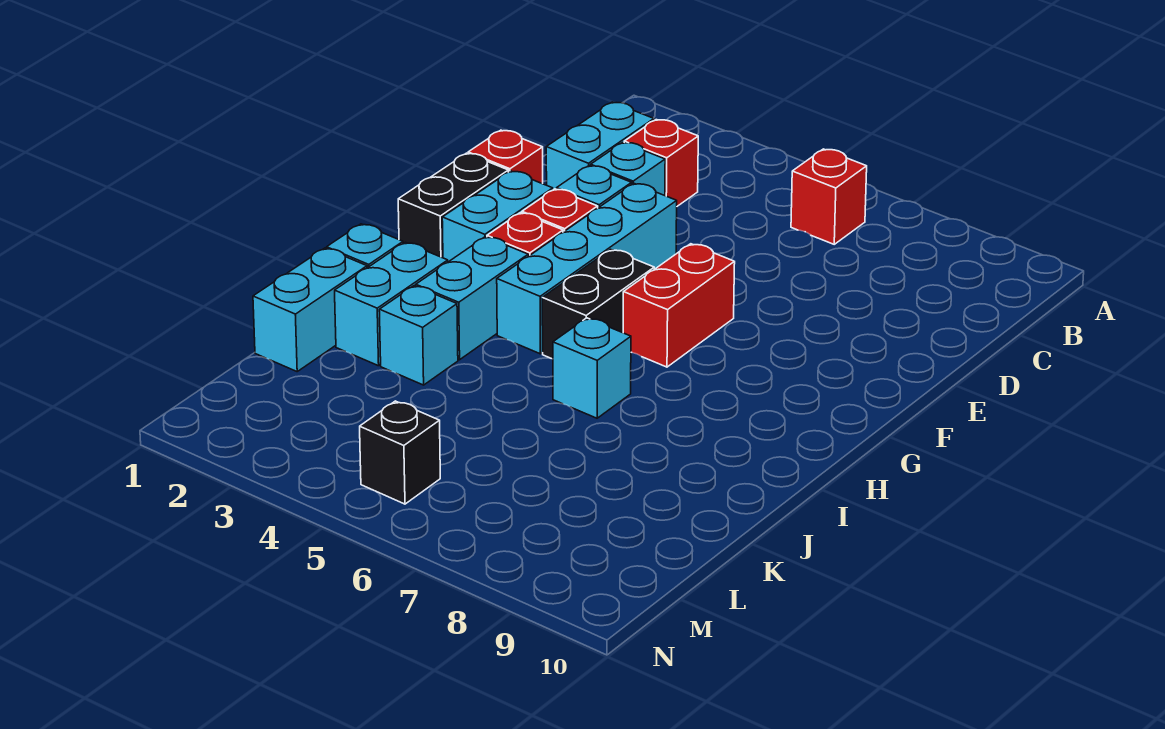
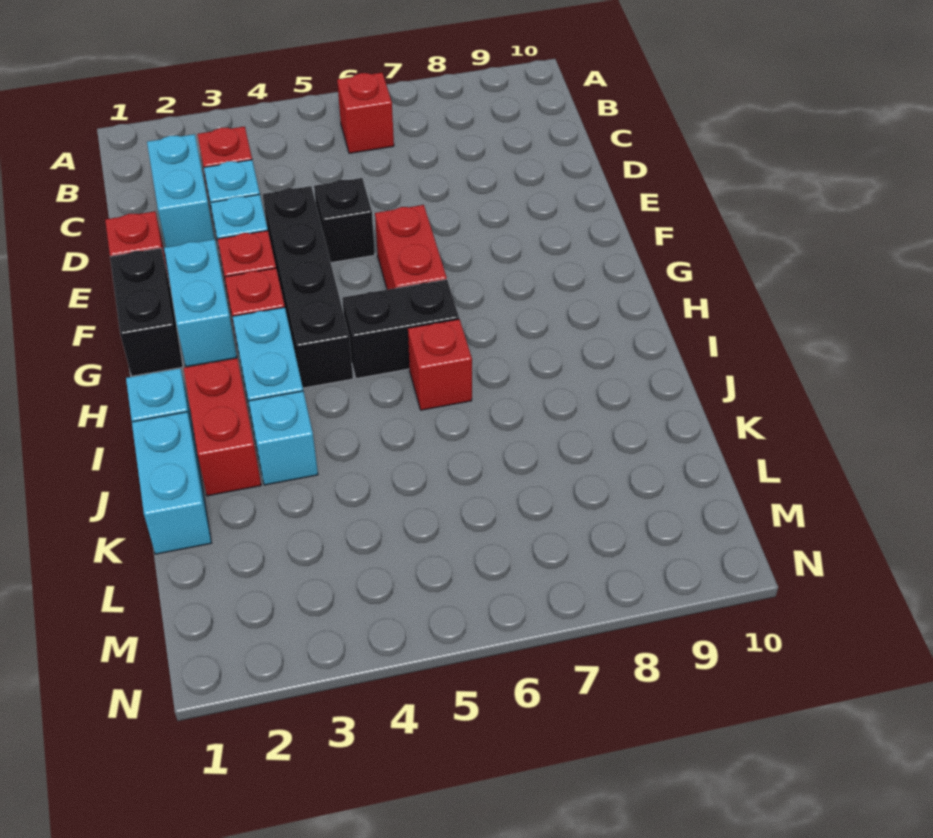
cyan brick E4:H4 level 1 -> black brick E4:H4 level 1
black brick G5:H5 level 1 -> black brick H5:H6 level 1
cyan brick I2:J2 level 1 -> red brick I2:J2 level 1
cyan brick I6 level 1 -> red brick I6 level 1
black brick M5 level 1 -> black brick E5 level 1

